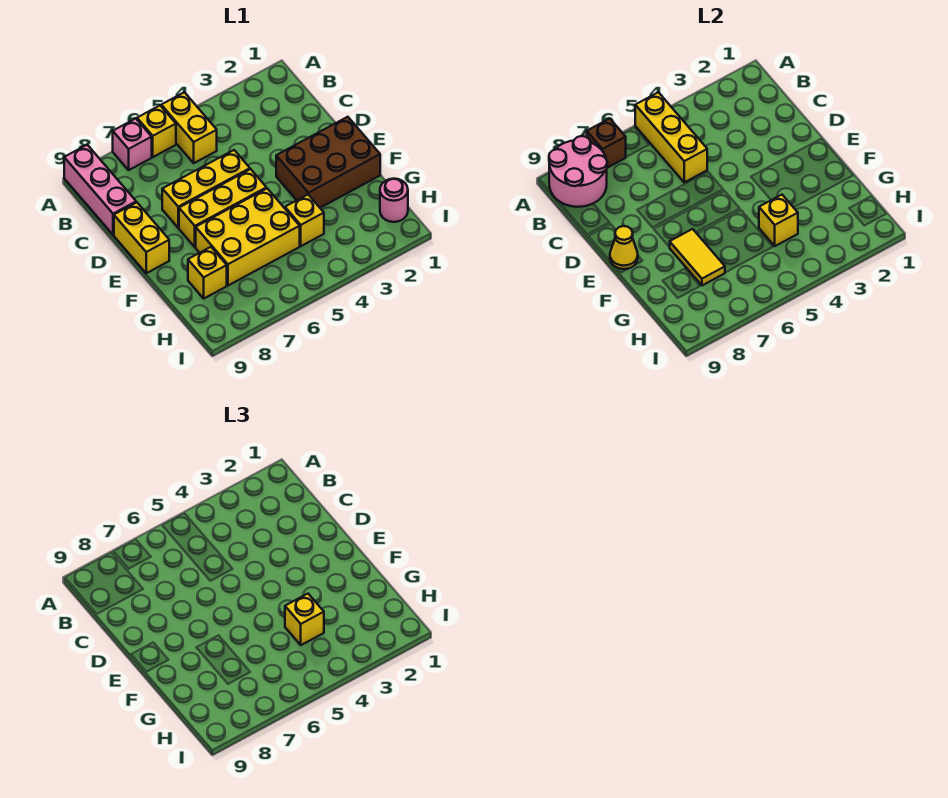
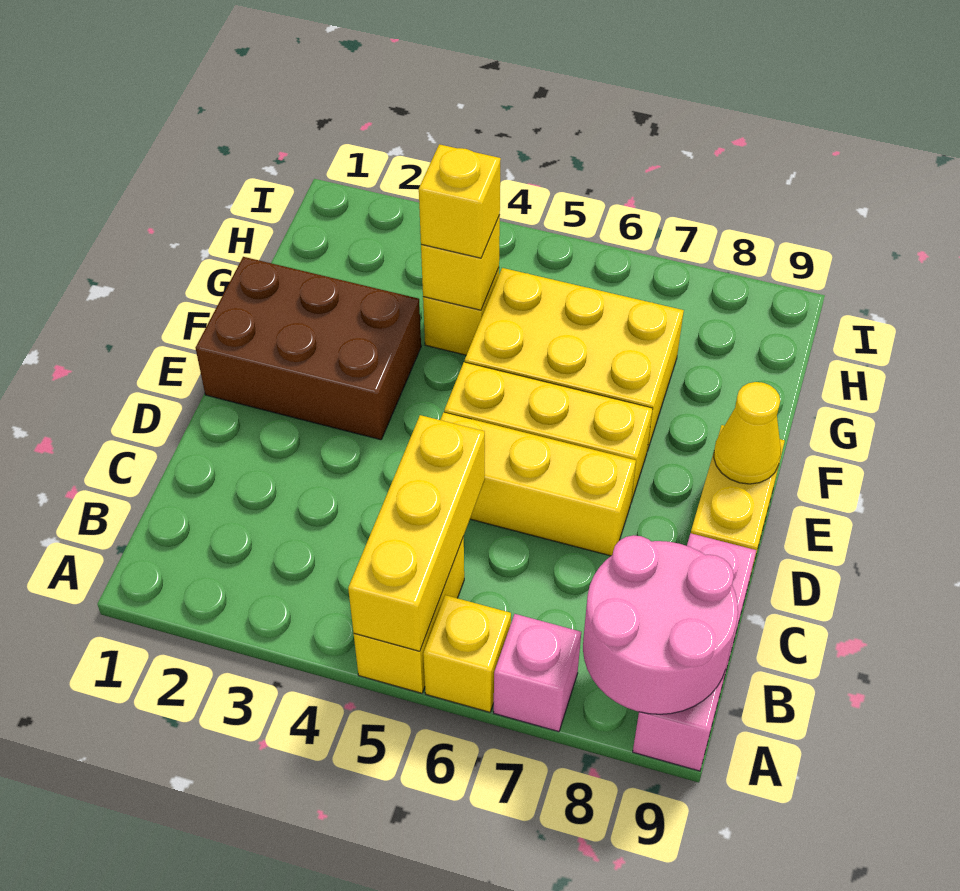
brown brick A7 level 2 -> none
yellow tile F7:G7 level 2 -> none
yellow brick G8 level 1 -> none
pink round brick H1 level 1 -> none

